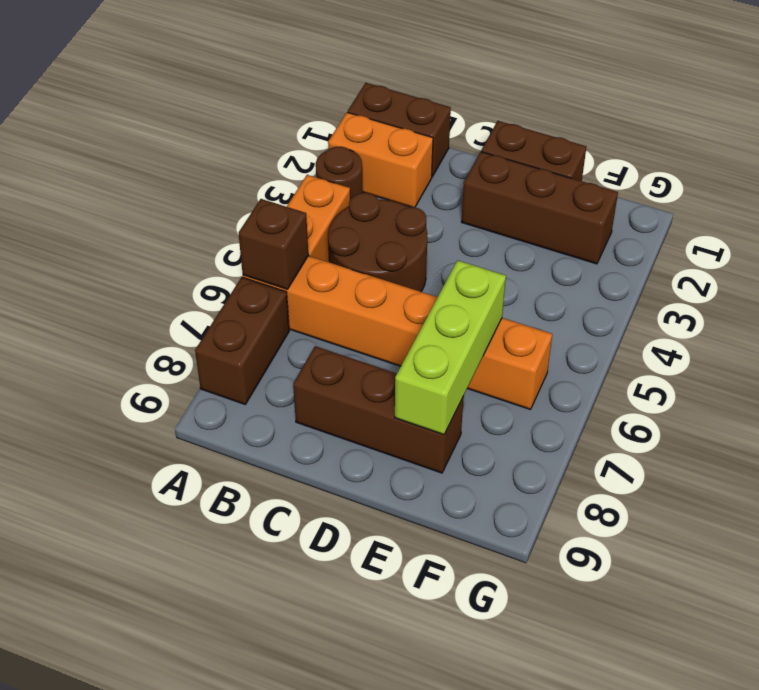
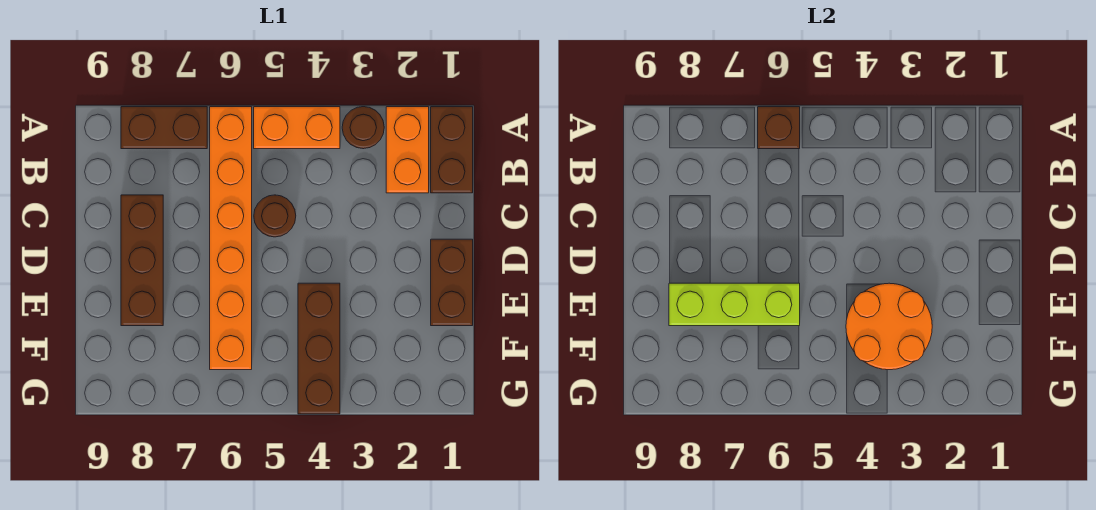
brown round brick B4:C5 level 1 -> brown round brick C5 level 1
brown brick D2:F2 level 1 -> brown brick E4:G4 level 1
none -> orange round brick E3:F4 level 2

